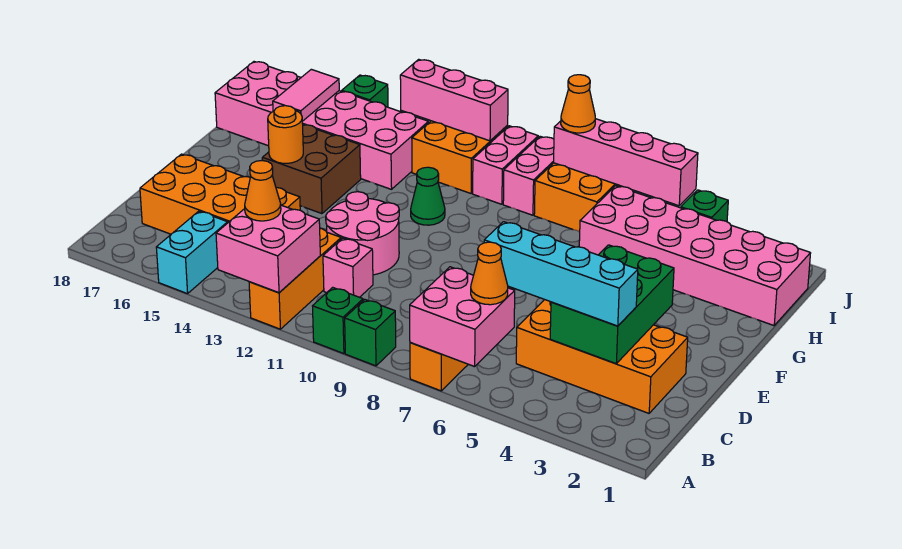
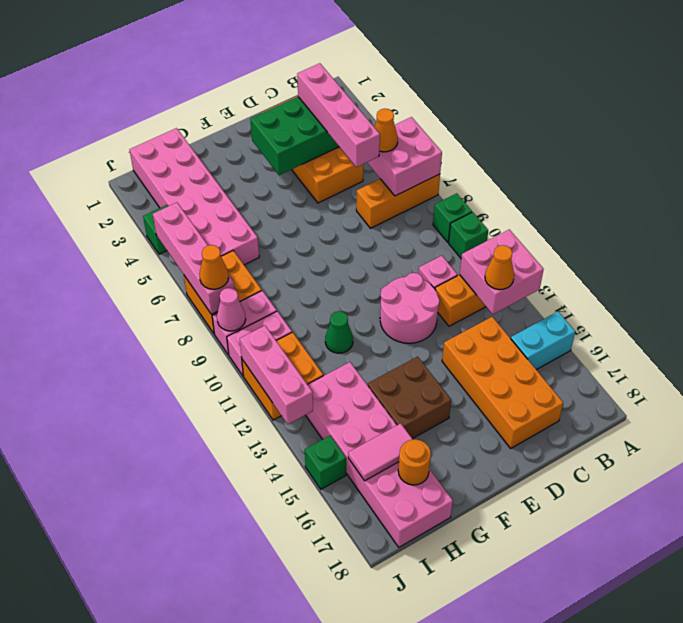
cyan brick C3:C6 level 3 -> pink brick C3:C6 level 3
orange round brick F15 level 2 -> orange round brick H17 level 2
none -> pink cone J9 level 2

